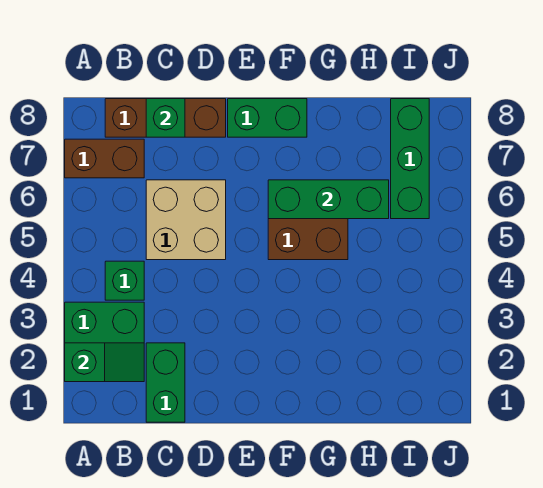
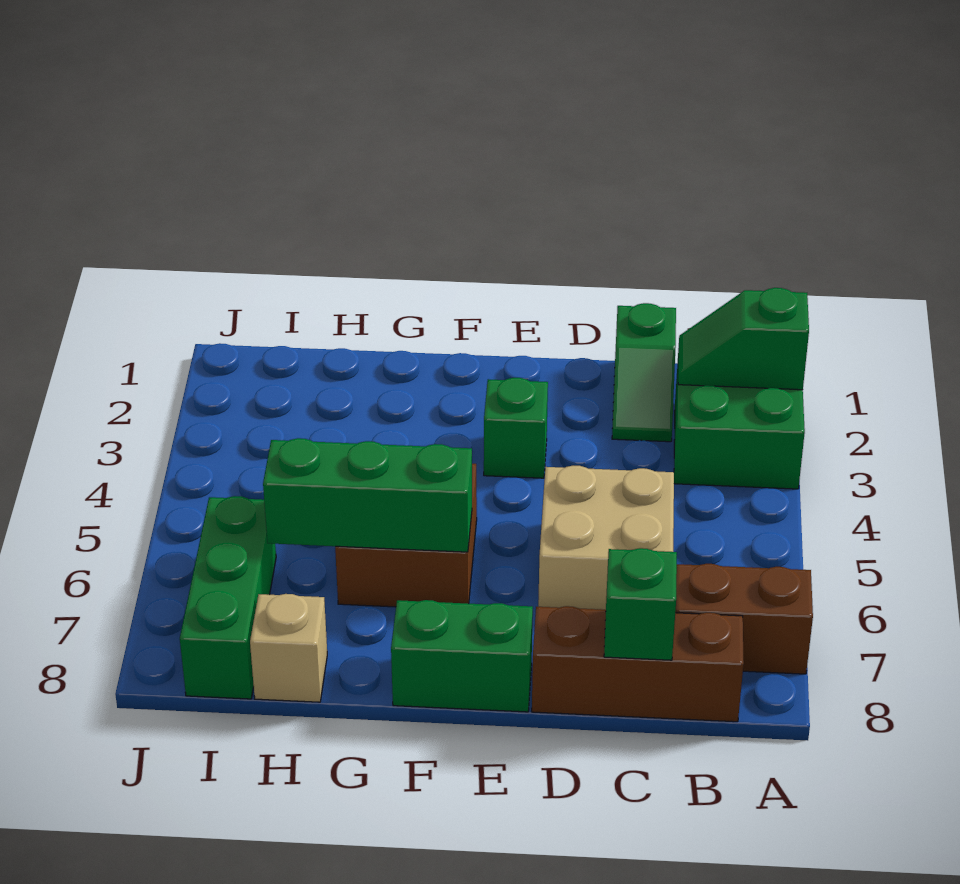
green brick B4 level 1 -> green brick E3 level 1
green brick C1:C2 level 1 -> green slope C1:C2 level 1 top 1
none -> tan brick H8 level 1

